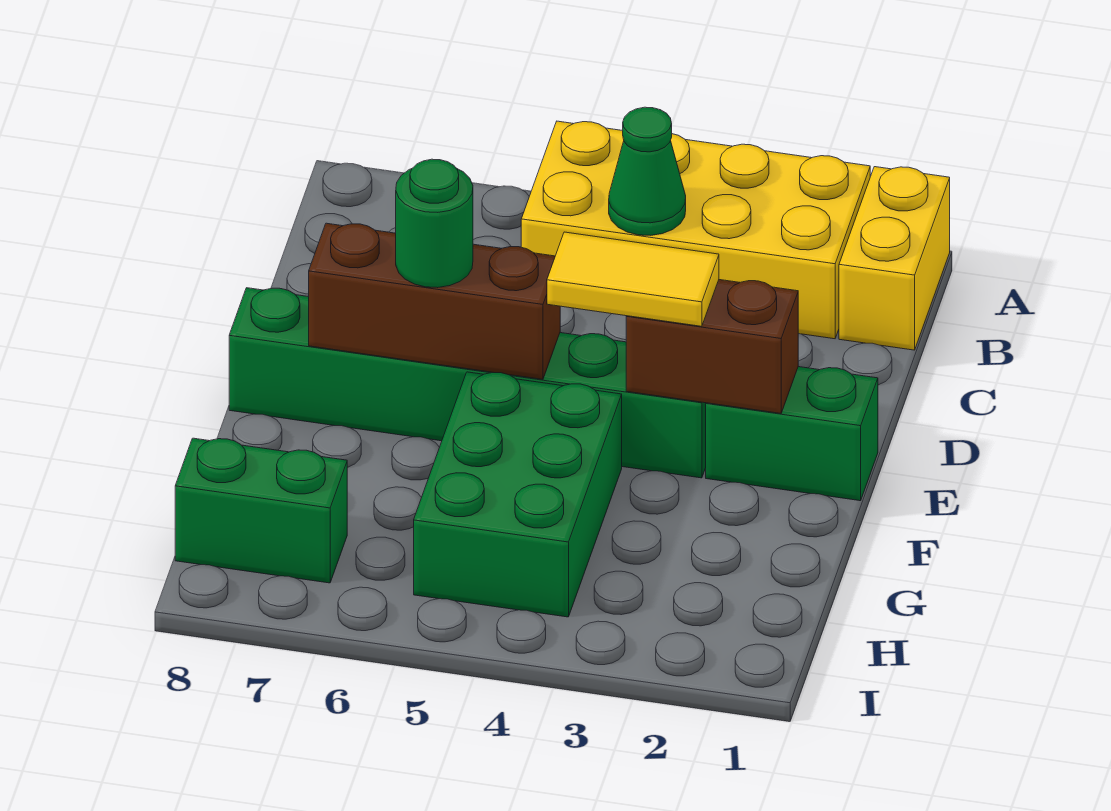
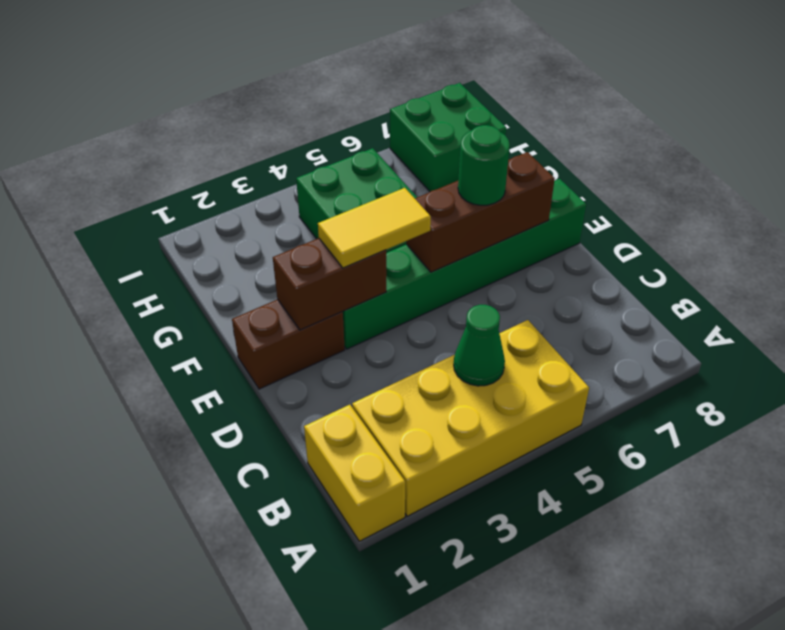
green brick E1:E2 level 1 -> brown brick E1:E2 level 1
green brick H7:H8 level 1 -> green brick H7:I8 level 1

